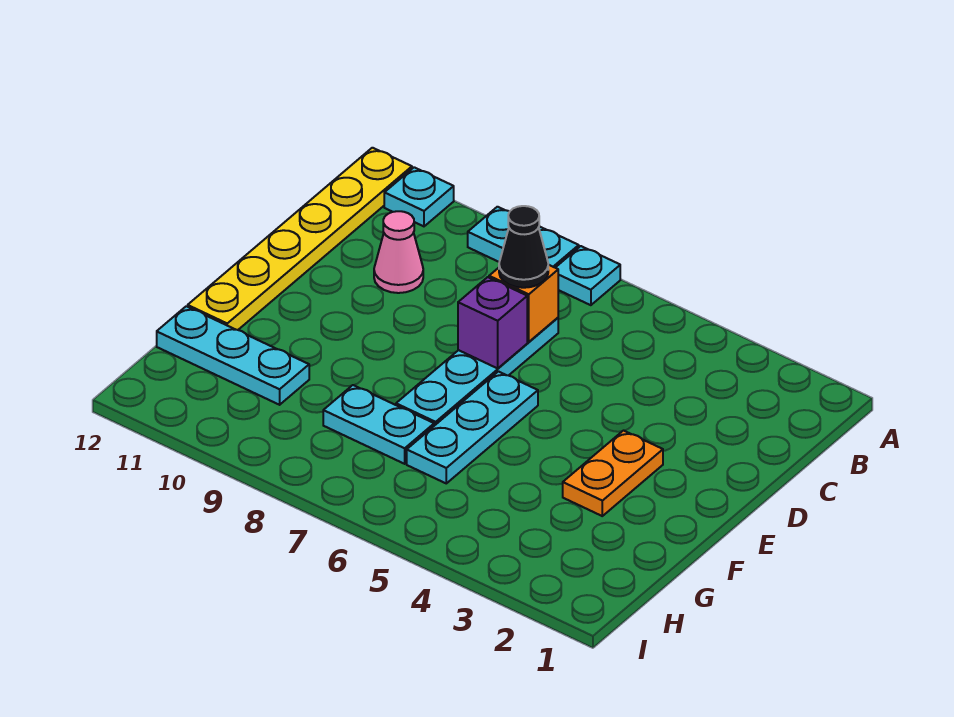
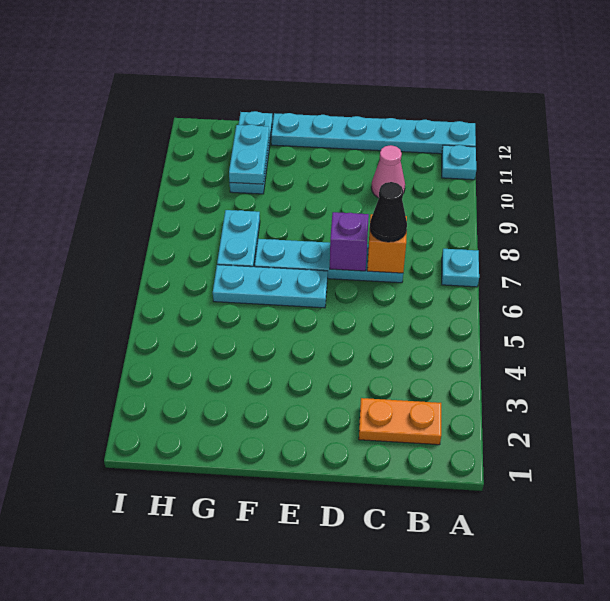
cyan plate A8:A9 level 1 -> cyan plate G10:G11 level 2
yellow plate A12:F12 level 1 -> cyan plate A12:F12 level 1
orange plate E3:F3 level 1 -> orange plate B2:C2 level 1

